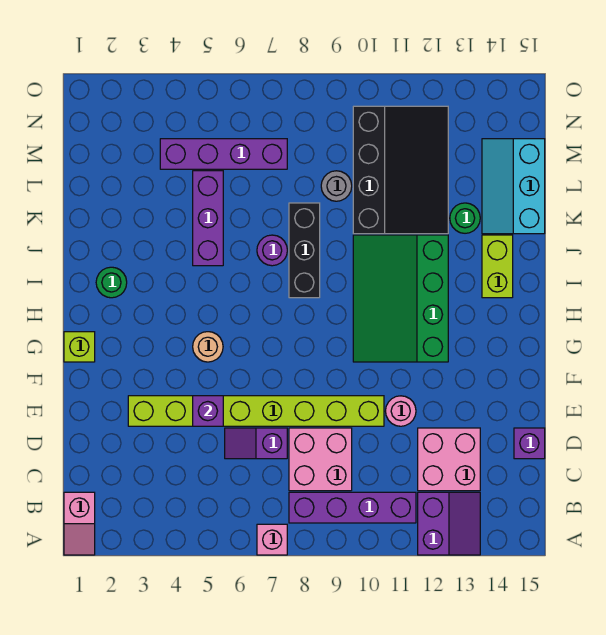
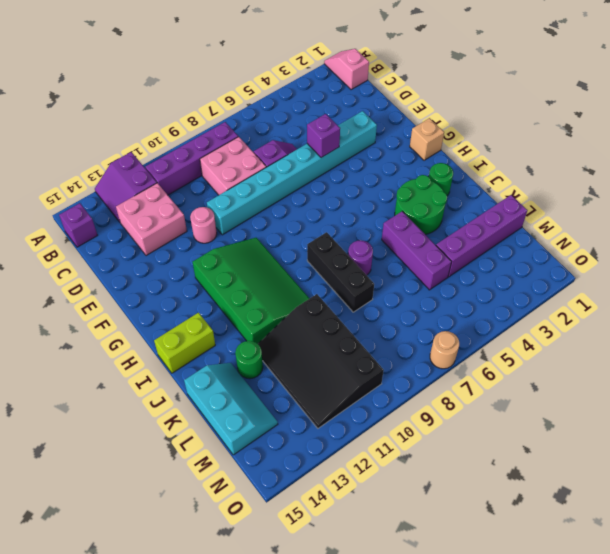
pink brick A7 level 1 -> none
purple brick D15 level 1 -> purple brick B15 level 1
lime brick E3:E10 level 1 -> cyan brick E3:E10 level 1
lime brick G1 level 1 -> tan brick G1 level 1
tan round brick G5 level 1 -> tan round brick O7 level 1
none -> green round brick I3:J4 level 1
lime brick I14:J14 level 1 -> lime brick I14:I15 level 1
grey round brick L9 level 1 -> none
purple brick M4:M7 level 1 -> purple brick L1:L4 level 1

